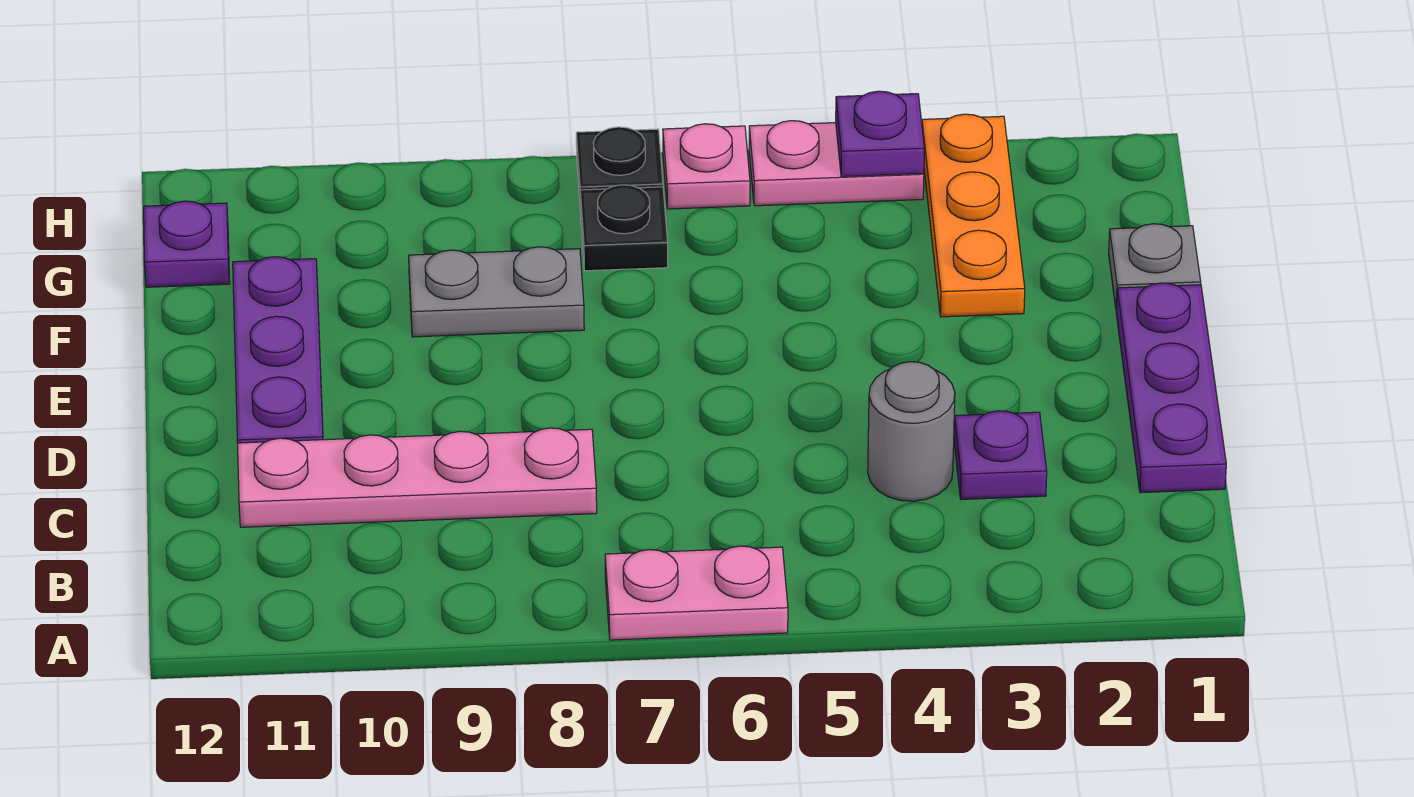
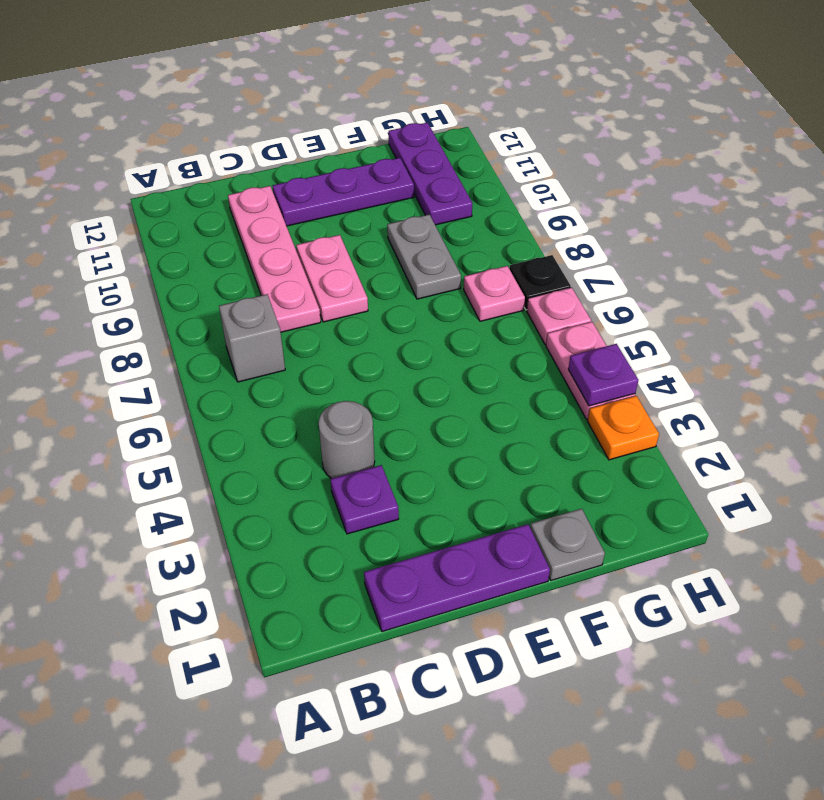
pink plate A6:A7 level 1 -> pink plate D8:D9 level 1
none -> grey brick B7 level 1
orange plate F3:H3 level 1 -> orange plate H3 level 1
black plate G7 level 1 -> pink plate G7 level 1
purple plate G12 level 1 -> purple plate G10:G12 level 1

